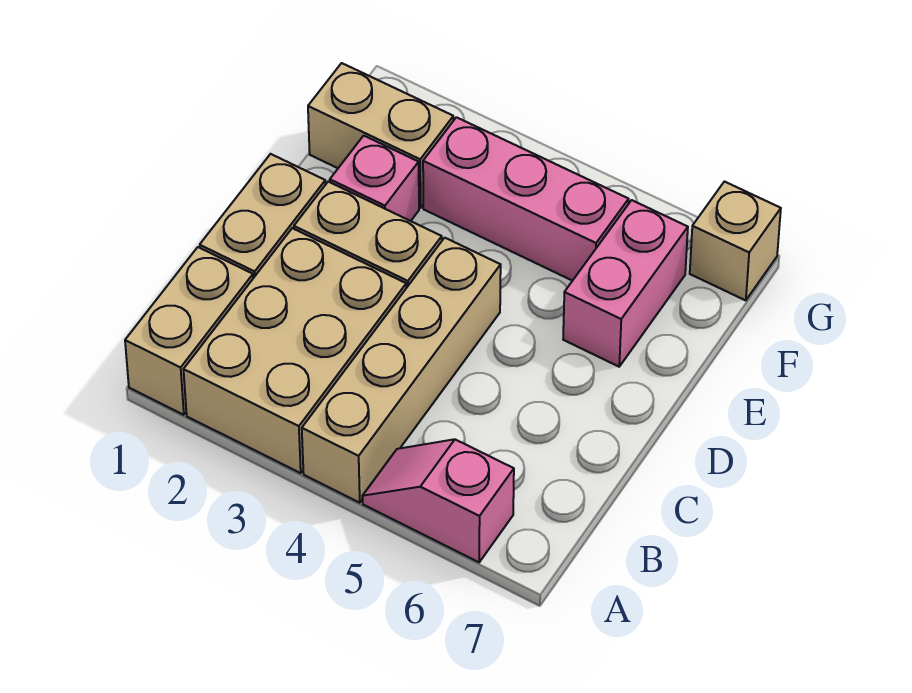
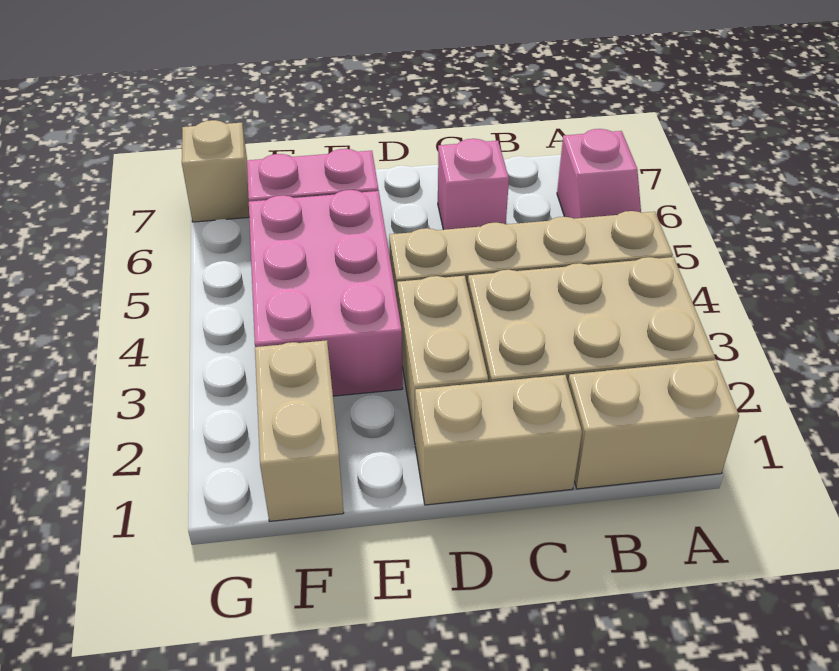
pink brick E2 level 1 -> pink brick C6 level 1
pink brick F3:F5 level 1 -> pink brick E3:F5 level 1

